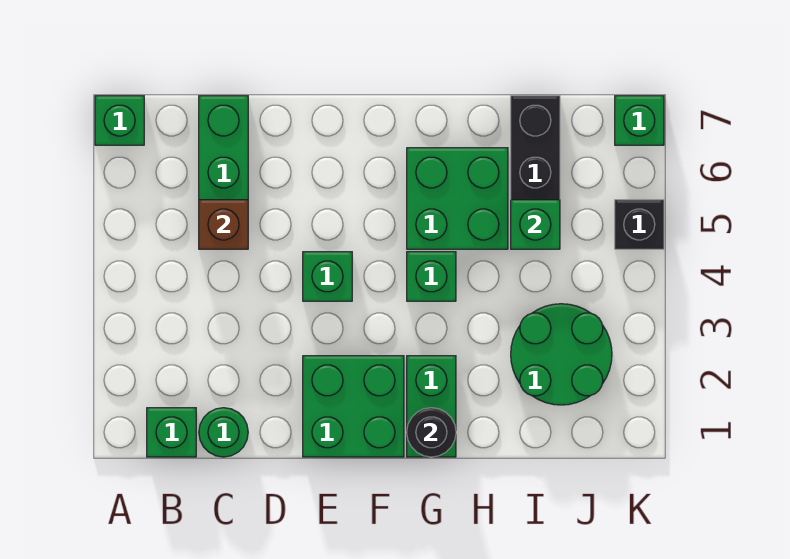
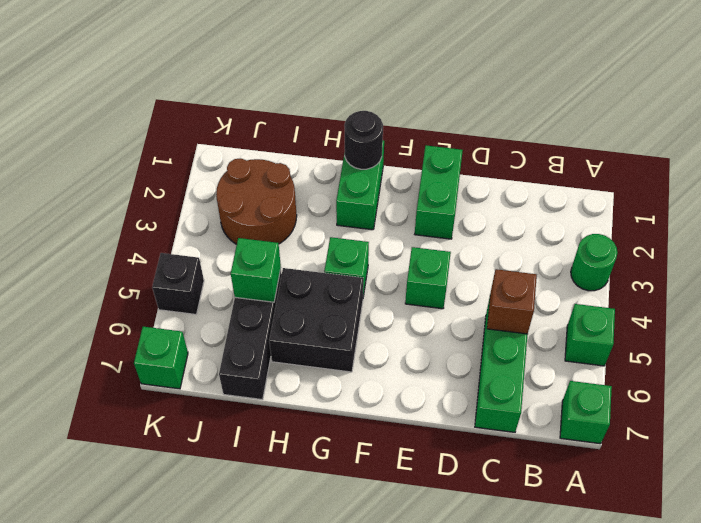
green brick B1 level 1 -> green brick A5 level 1
green round brick C1 level 1 -> green round brick A3 level 1
green brick E1:F2 level 1 -> green brick E1:E2 level 1
green brick G5:H6 level 1 -> black brick G5:H6 level 1
green round brick I2:J3 level 1 -> brown round brick I2:J3 level 1

